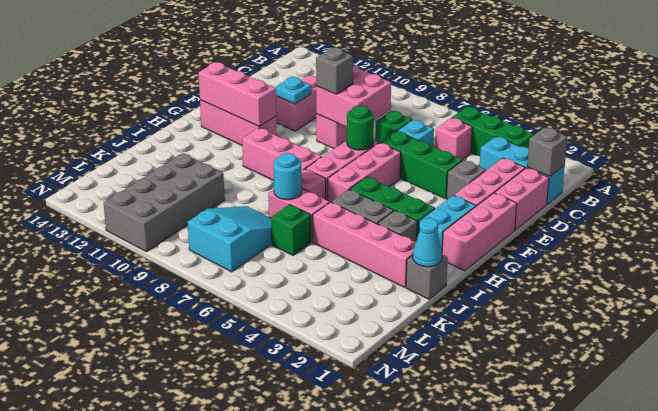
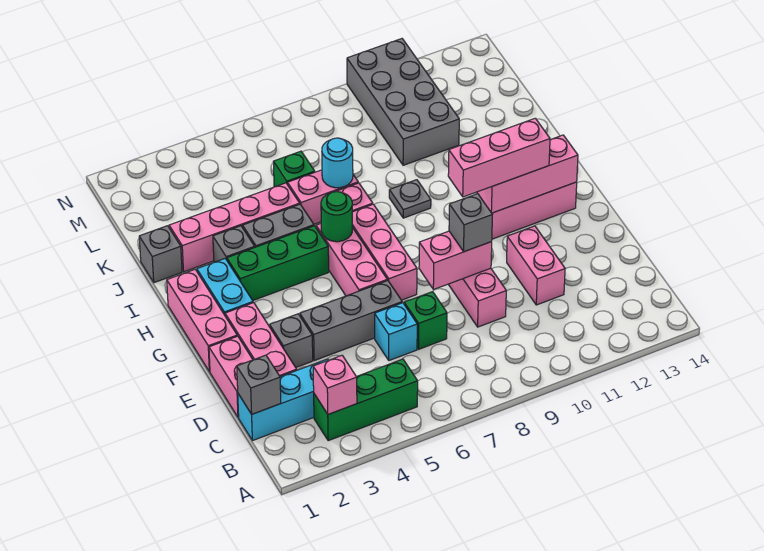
pink brick C5 level 1 -> pink brick B3 level 2
pink brick D8:E9 level 2 -> pink brick E8:E9 level 2
green brick E4:E6 level 1 -> grey brick E4:E6 level 1
cyan plate E11 level 2 -> none
green round brick F7 level 2 -> green round brick H6 level 2
pink brick H8:H10 level 1 -> pink brick G10:G12 level 3
none -> grey plate I9 level 1
cyan cone J1 level 2 -> none
cyan slope K7:M8 level 1 top M -> none

